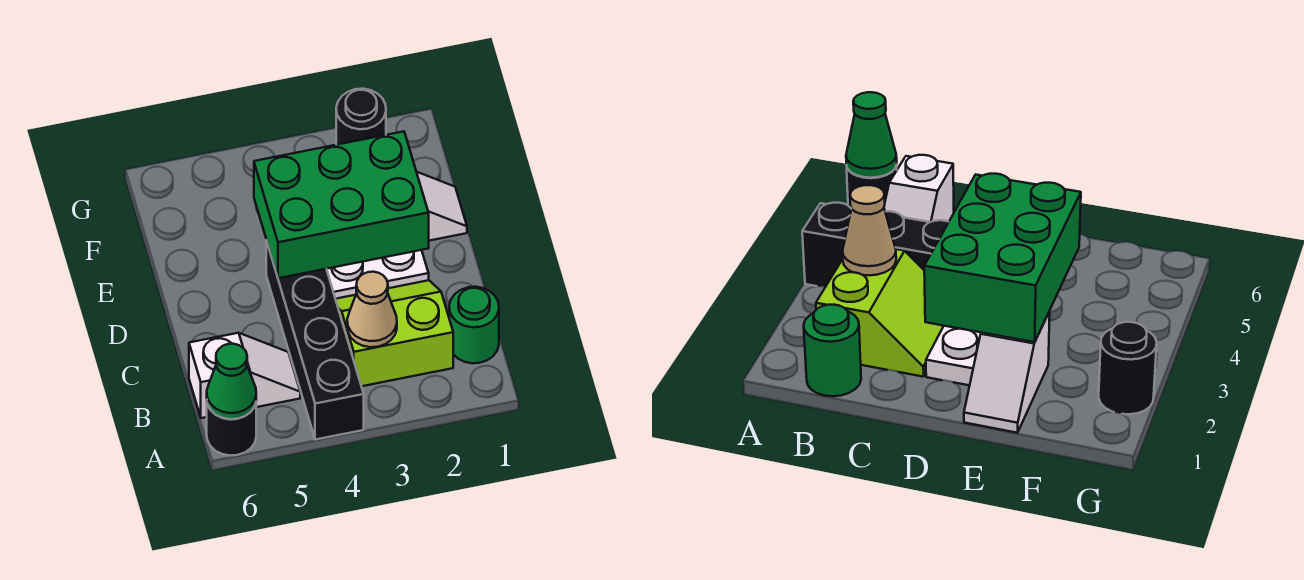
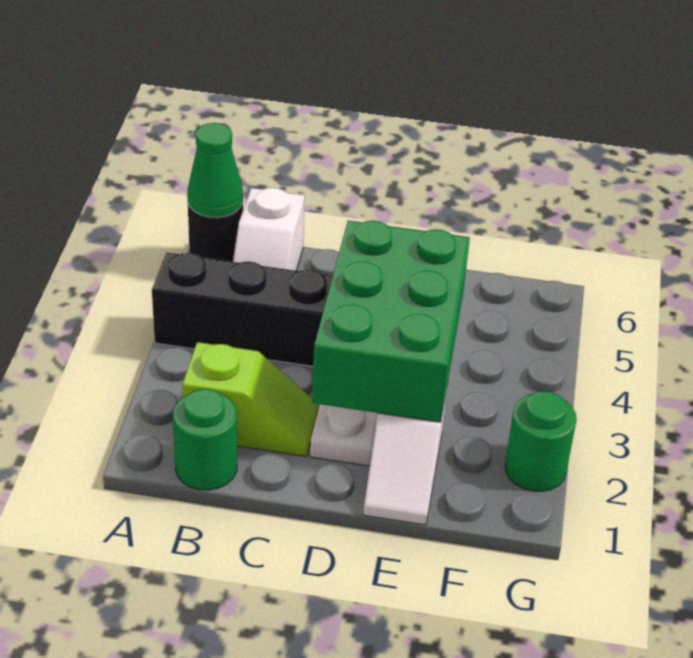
lime slope B2:C3 level 1 top B -> lime slope B2:C2 level 1 top B
tan cone B3 level 2 -> none
black round brick G2 level 1 -> green round brick G2 level 1

